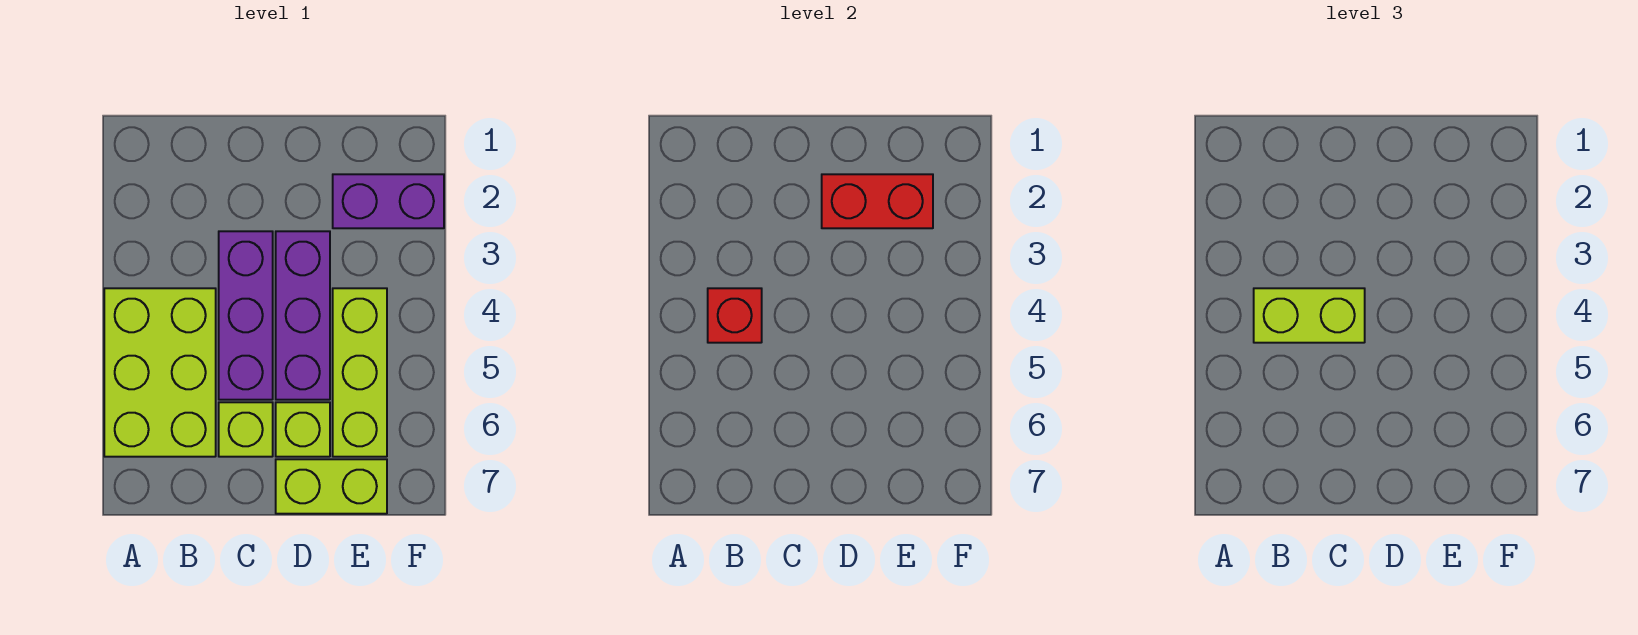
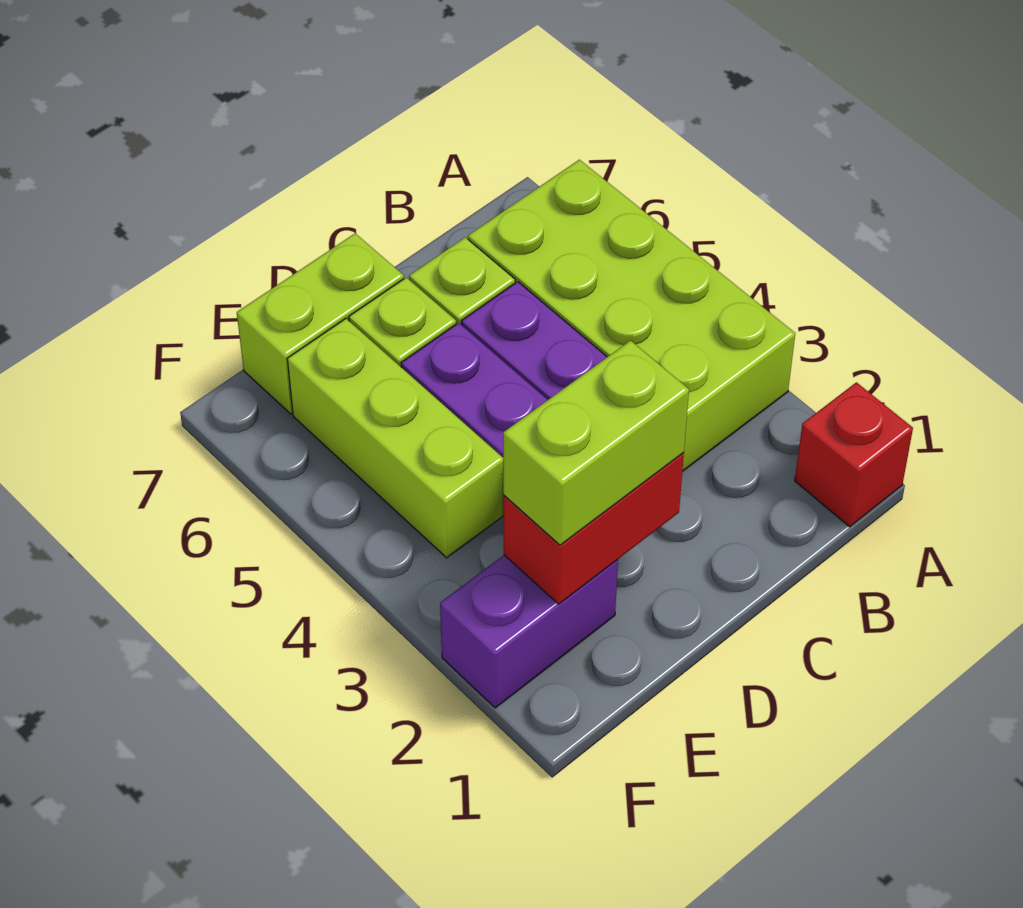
lime brick A4:B6 level 1 -> lime brick A3:B6 level 1
red brick B4 level 2 -> red brick A1 level 1
lime brick B4:C4 level 3 -> lime brick D2:E2 level 3

